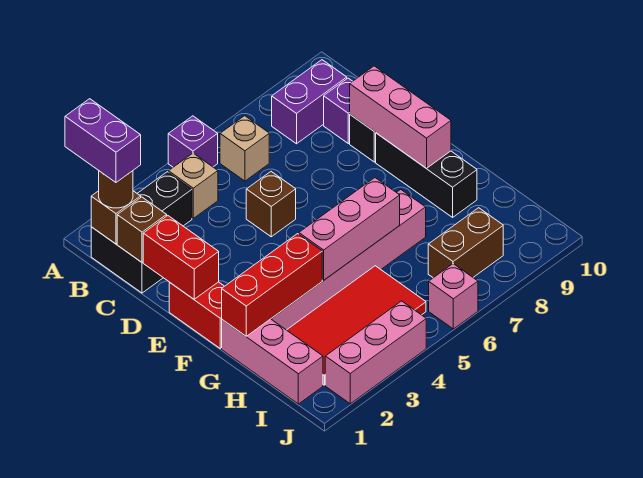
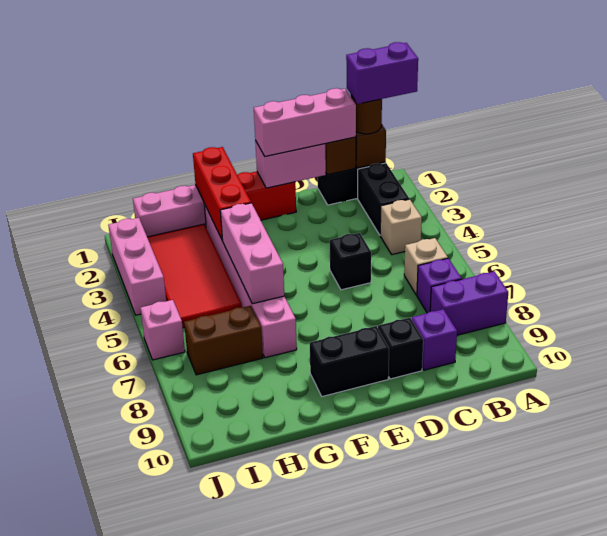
purple brick A5 level 1 -> purple brick B7 level 1
purple brick B8:B9 level 1 -> purple brick A8:B8 level 1
red brick D1:E1 level 2 -> pink brick D1:E1 level 2
brown brick D5 level 1 -> black brick D5 level 1
pink brick D9:F9 level 2 -> pink brick C1:E1 level 3
black brick E9:G9 level 1 -> black brick E9:F9 level 1
brown brick I7:I8 level 1 -> brown brick H7:I7 level 1

